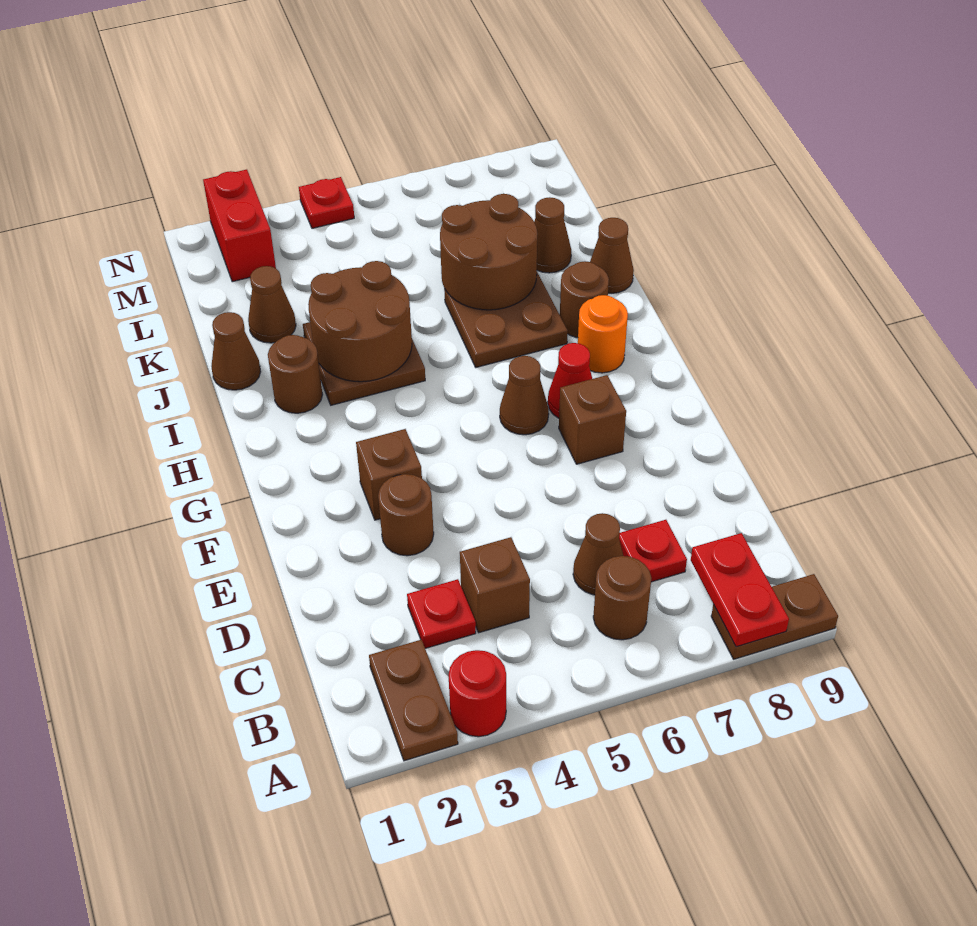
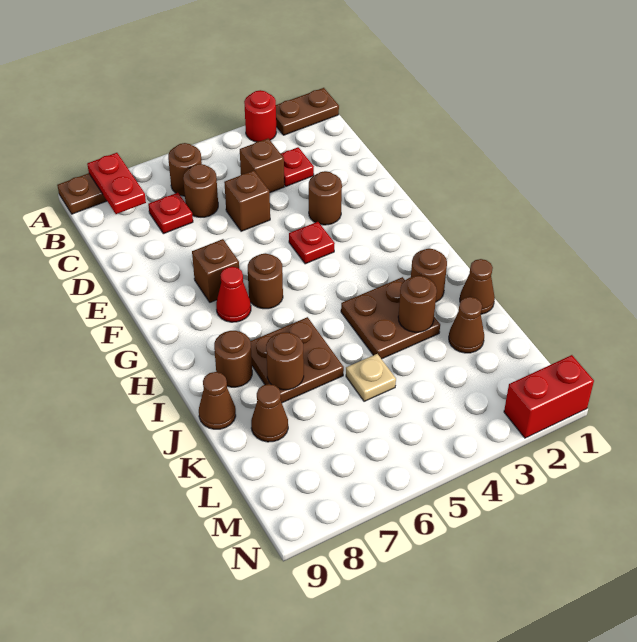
brown plate A2:B2 level 1 -> brown plate A1:A2 level 1
brown cone C6 level 1 -> brown round brick C6 level 1
brown brick F3 level 1 -> brown brick D5 level 1
brown cone G6 level 1 -> brown round brick G6 level 1
orange round brick H8 level 1 -> none
brown round brick I3:J4 level 2 -> brown round brick J3 level 2
brown round brick J6:K7 level 2 -> brown round brick J7 level 2
none -> tan plate K5 level 1
red brick M2:N2 level 1 -> red brick N1:N2 level 1
red plate N4 level 1 -> red plate F4 level 1

